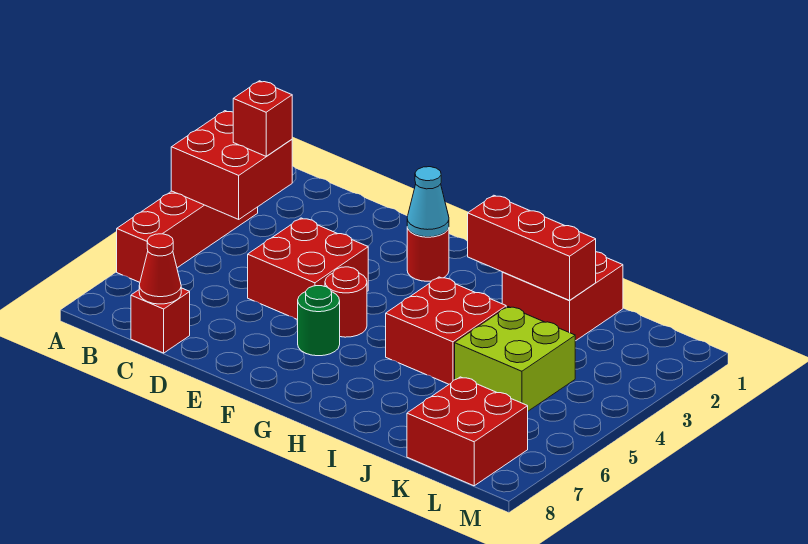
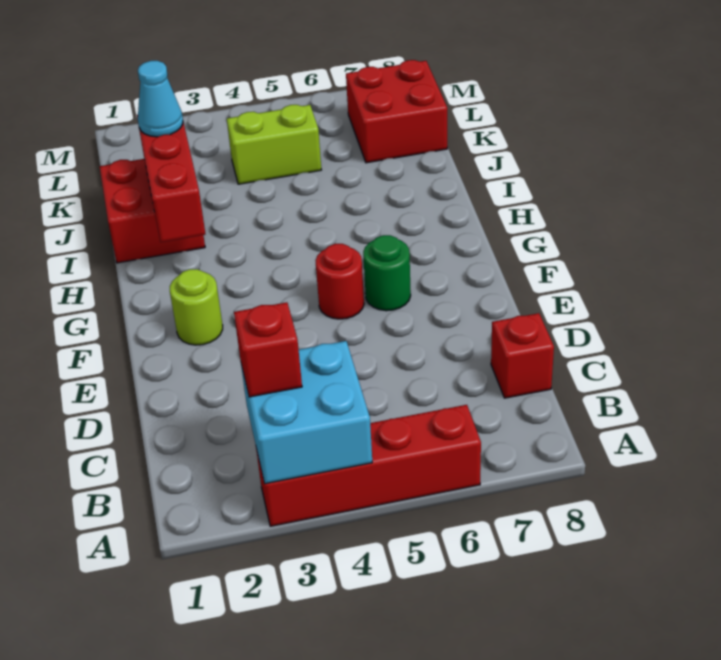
red brick A3:B4 level 2 -> cyan brick A3:B4 level 2
red cone C8 level 2 -> none
red brick D4:E5 level 1 -> none
red round brick F2 level 1 -> lime round brick F2 level 1
cyan cone F2 level 2 -> cyan cone J2 level 3
red brick H4:I5 level 1 -> none
lime brick J4:K5 level 1 -> lime brick K4:K5 level 1

